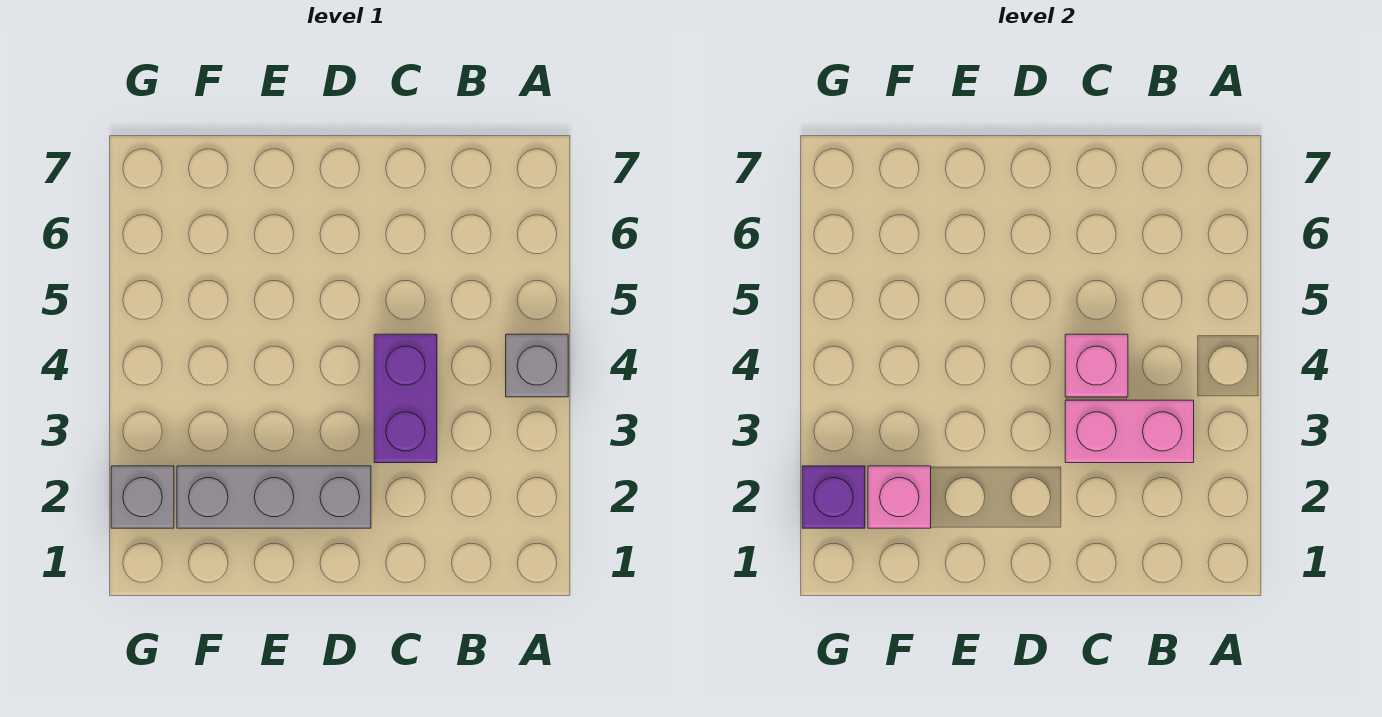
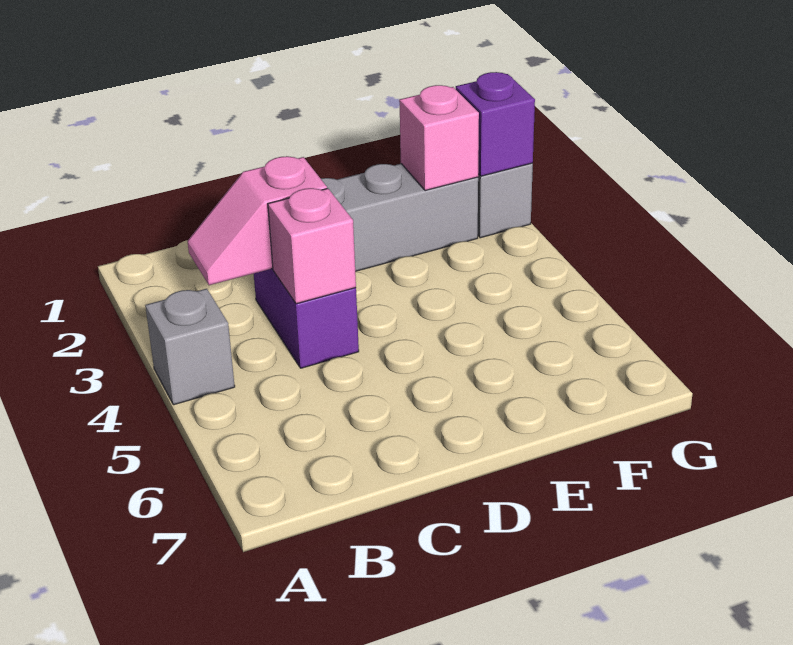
pink brick B3:C3 level 2 -> pink slope B3:C3 level 2 top C

